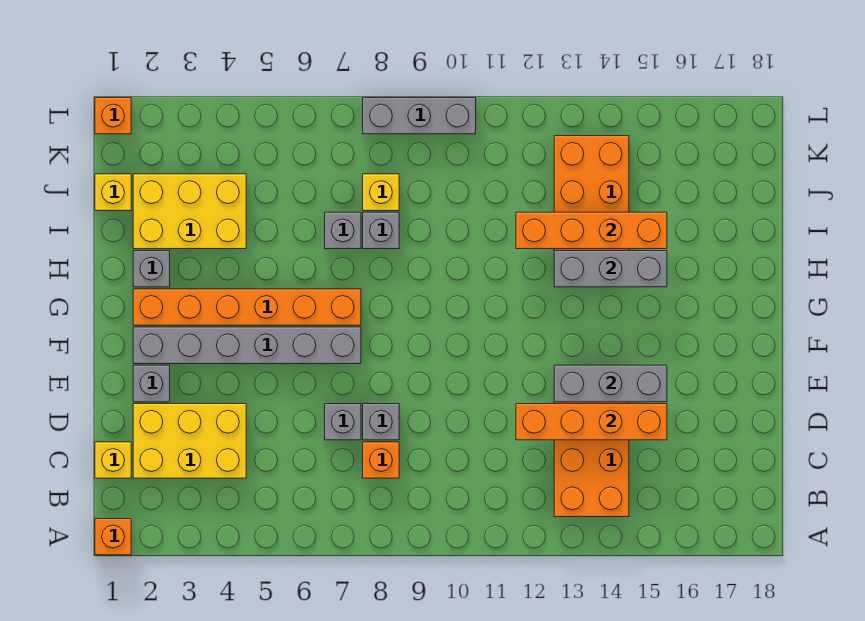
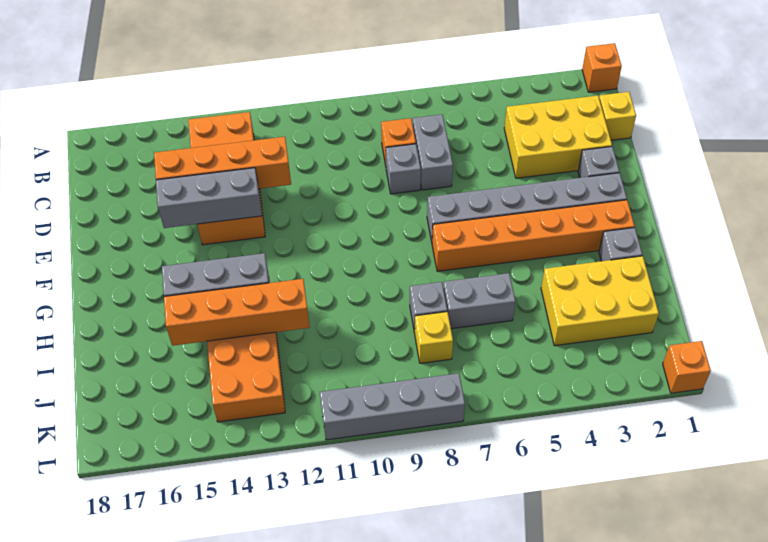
grey brick D7 level 1 -> grey brick C7:D7 level 1
grey brick I7 level 1 -> grey brick I6:I7 level 1
yellow brick J1 level 1 -> none
grey brick L8:L10 level 1 -> grey brick L8:L11 level 1

